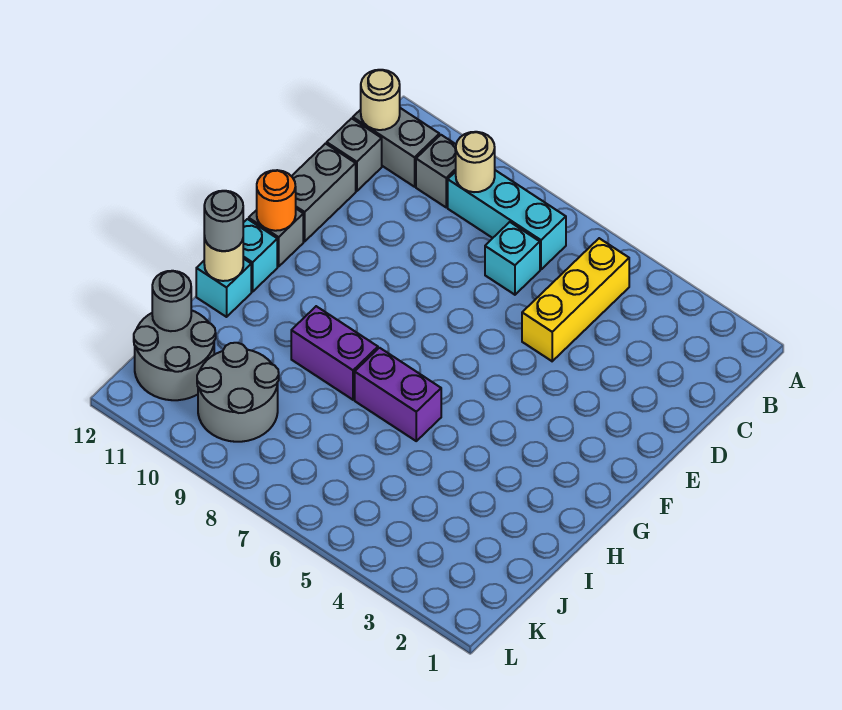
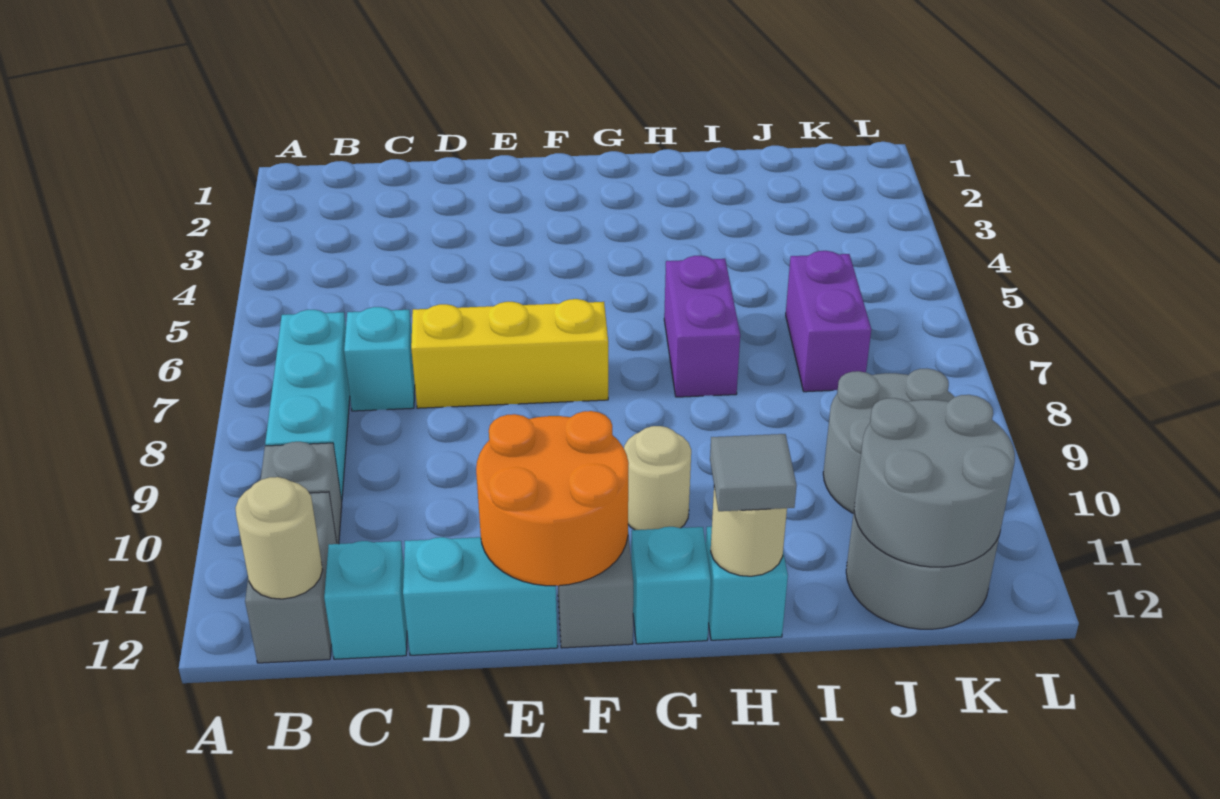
yellow brick B5:D5 level 1 -> yellow brick D7:F7 level 1
tan round brick B9 level 2 -> tan round brick G10 level 1
grey brick C12 level 1 -> cyan brick C12 level 1
grey brick D12:E12 level 1 -> cyan brick D12:E12 level 1
orange round brick F12 level 2 -> orange round brick E11:F12 level 2
purple brick H8:H9 level 1 -> purple brick J6:J7 level 1
grey round brick H12 level 3 -> grey tile H12 level 3
grey round brick J12 level 2 -> grey round brick J11:K12 level 2

